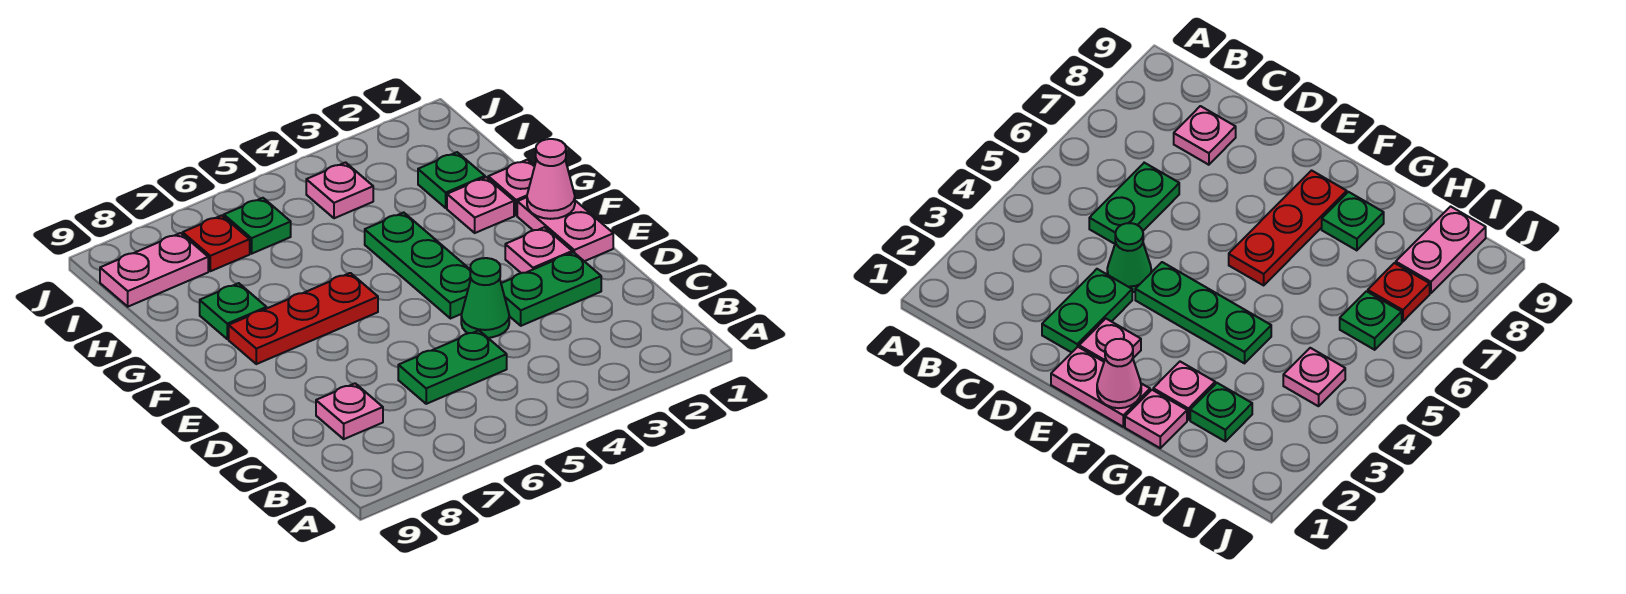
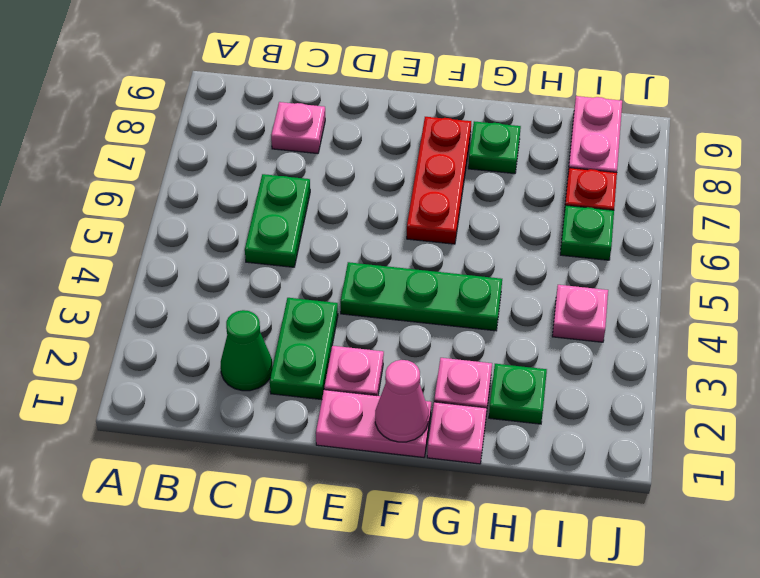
green cone D4 level 1 -> green cone C2 level 1

